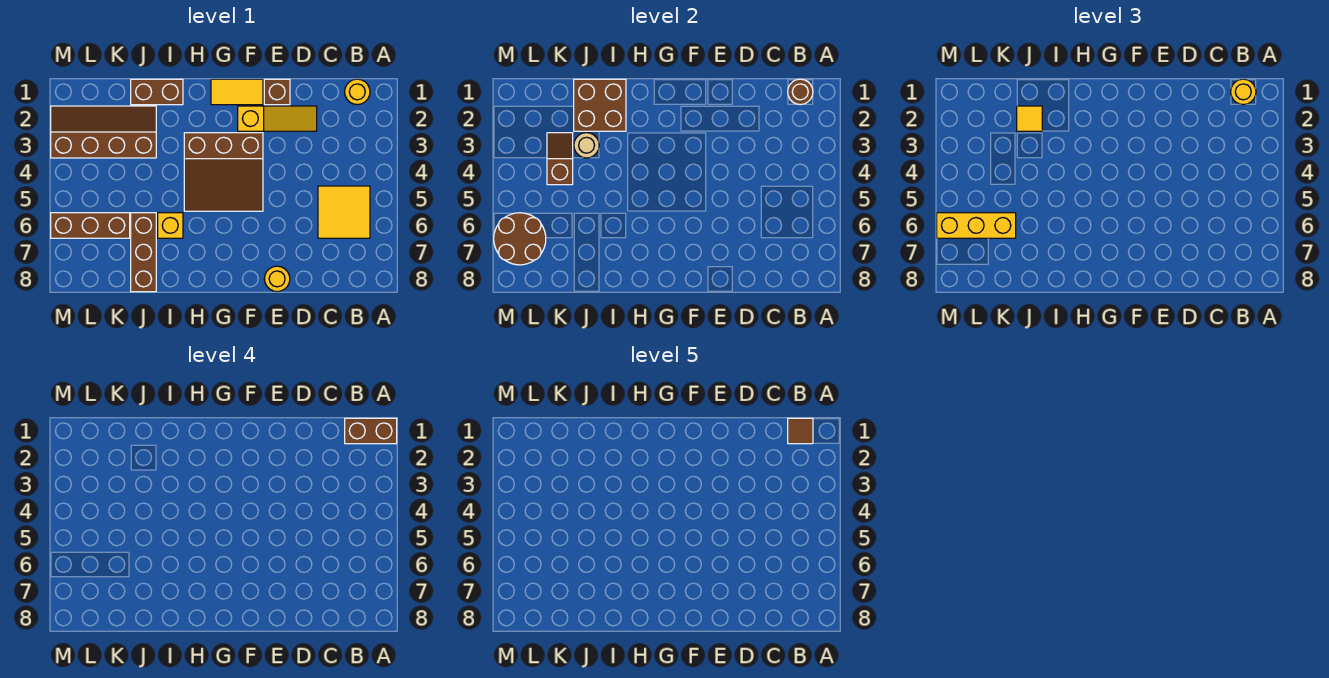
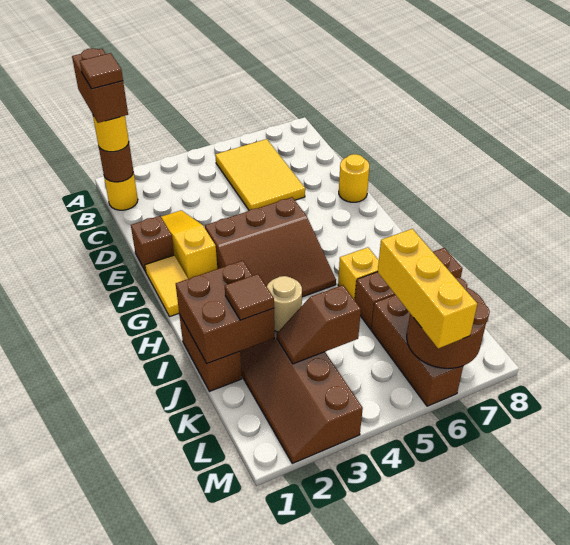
yellow tile B5:C6 level 1 -> yellow tile B5:D6 level 1
brown slope F3:H5 level 1 top 3 -> brown slope F3:H5 level 1 top F
yellow tile J2 level 3 -> brown tile J2 level 3

